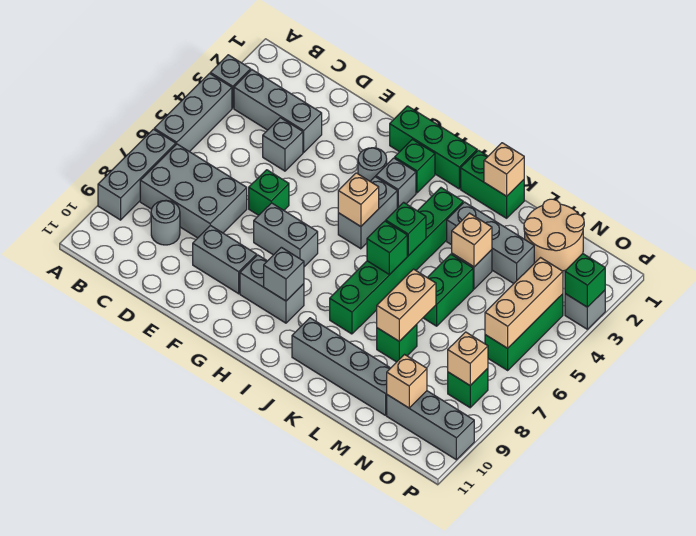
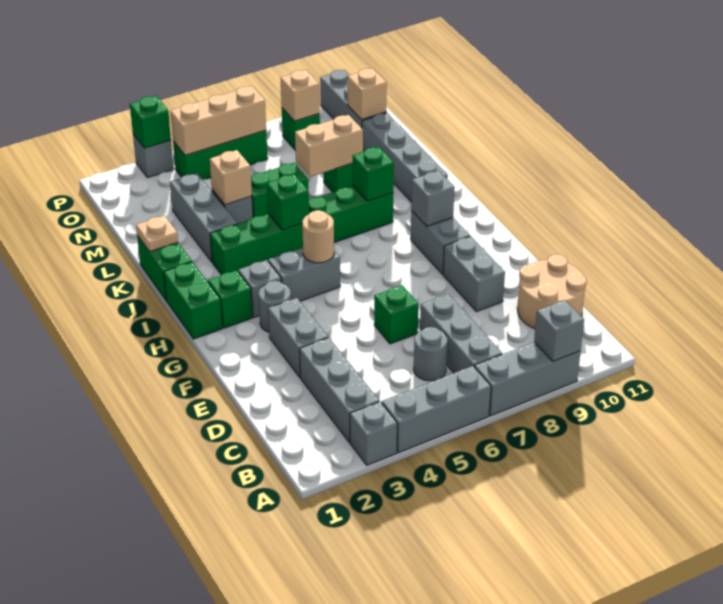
grey brick B7:D8 level 1 -> grey brick B7:D7 level 1
grey round brick C9 level 1 -> grey round brick C6 level 1
grey brick D4 level 1 -> grey brick A9 level 2
grey brick F7:G7 level 1 -> grey brick E3:F3 level 1
green brick G1:I1 level 1 -> green brick H1:I1 level 1
tan brick H5 level 2 -> tan round brick H5 level 2
green brick J6 level 2 -> green brick J8 level 2
tan brick K1 level 2 -> tan plate K1 level 2
tan round brick M1:N2 level 1 -> tan round brick C10:D11 level 1

